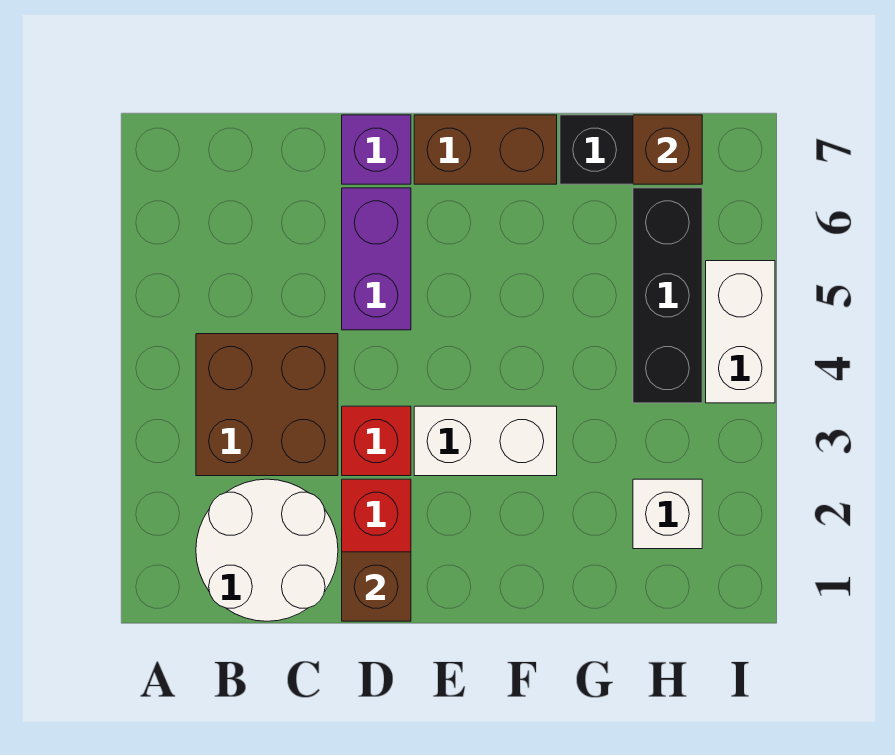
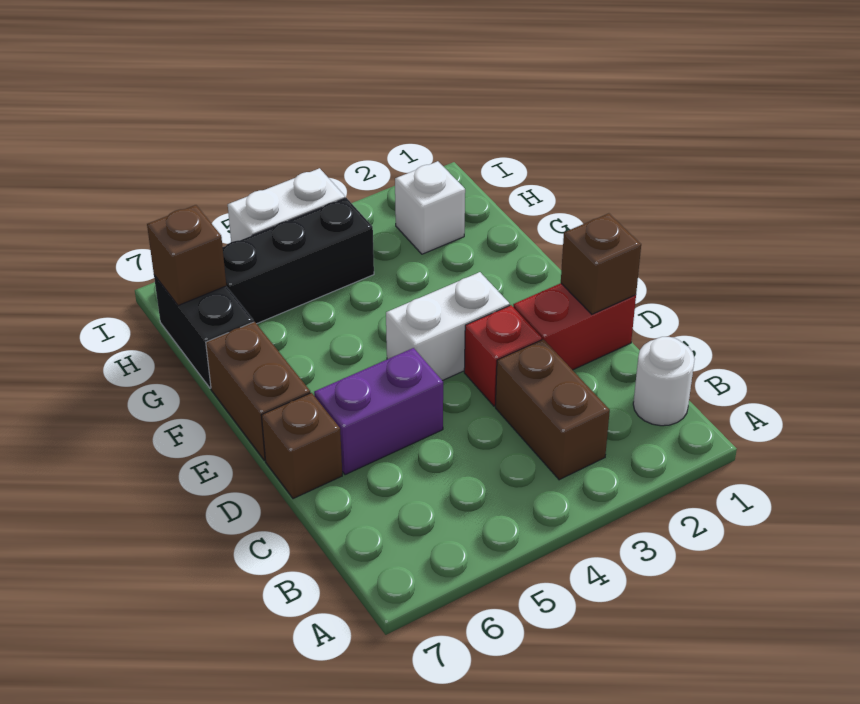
white round brick B1:C2 level 1 -> white round brick B1 level 1
brown brick B3:C4 level 1 -> brown brick B3:C3 level 1
purple brick D7 level 1 -> brown brick D7 level 1
white brick E3:F3 level 1 -> white brick E3:E4 level 1

